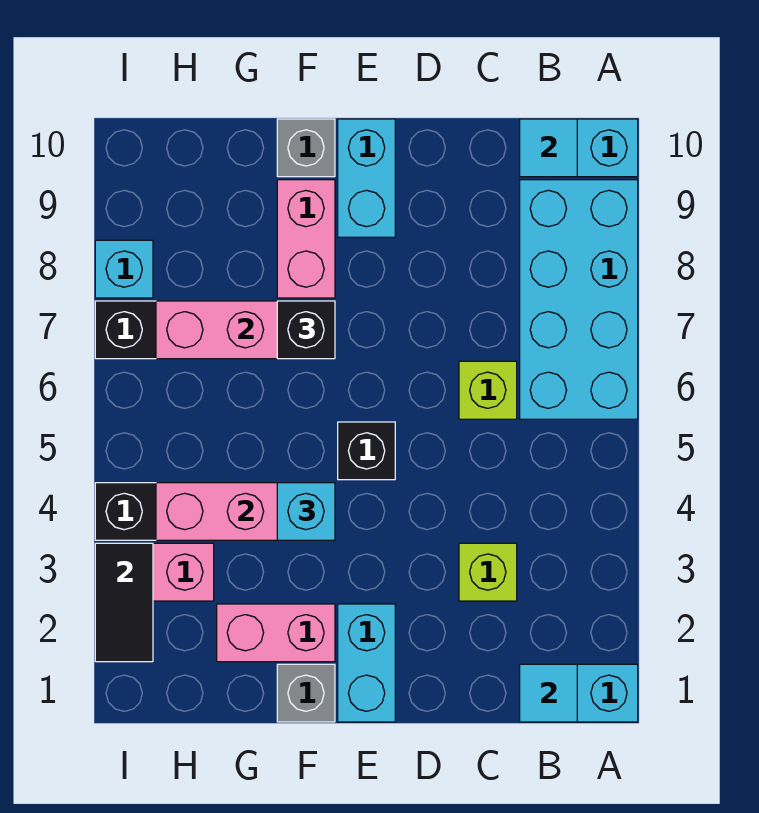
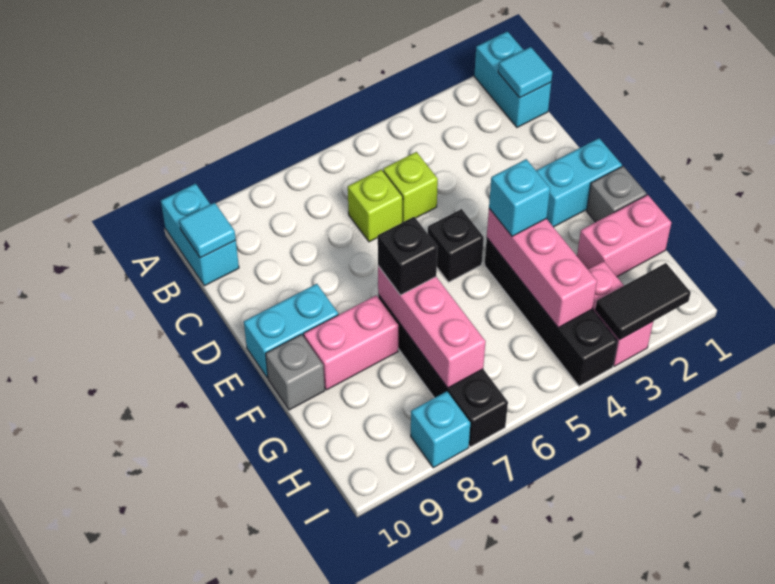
cyan brick A6:B9 level 1 -> none
lime brick C3 level 1 -> lime brick C5 level 1
pink brick F2:G2 level 1 -> pink brick G1:G2 level 1

